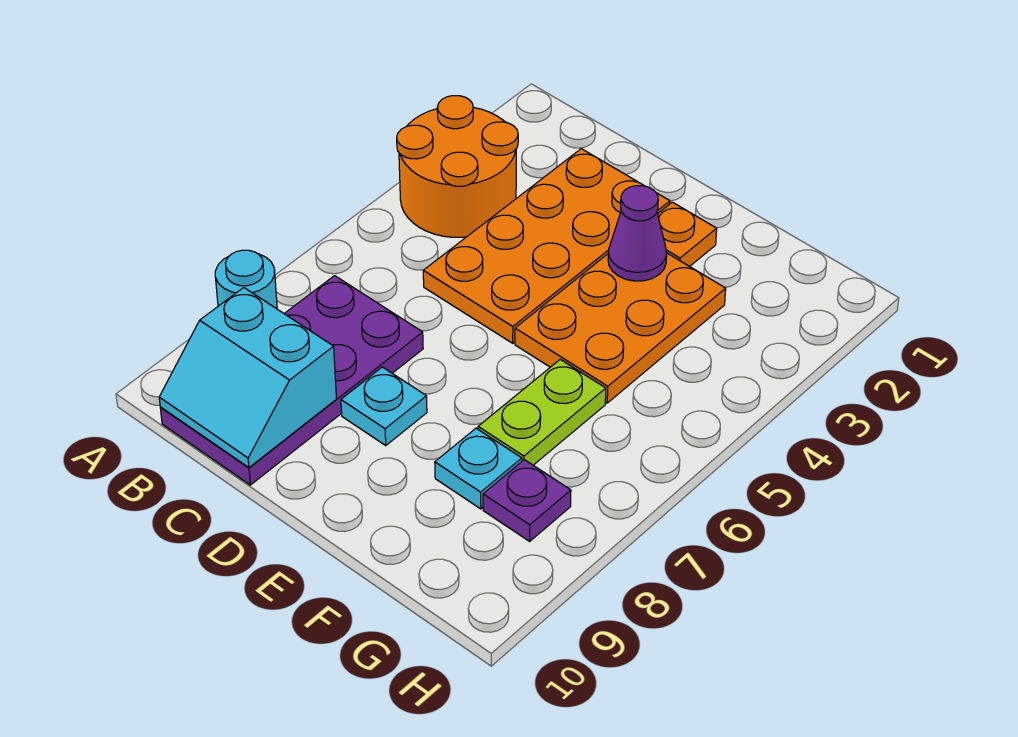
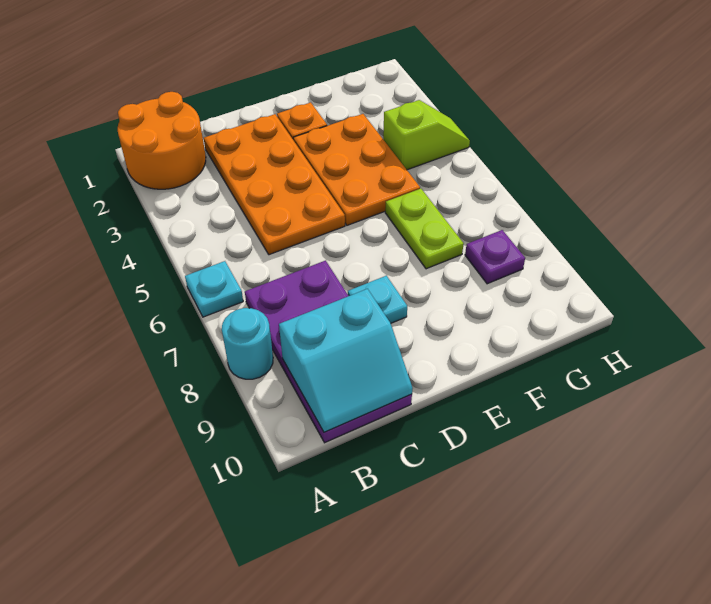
orange round brick A3:B4 level 1 -> orange round brick A1:B2 level 1
purple cone E3 level 2 -> none
cyan plate F8 level 1 -> cyan plate A6 level 1
none -> lime slope G4:H4 level 1 top G

